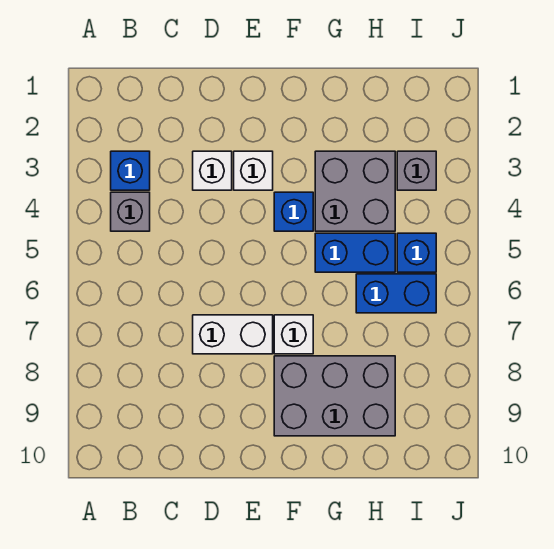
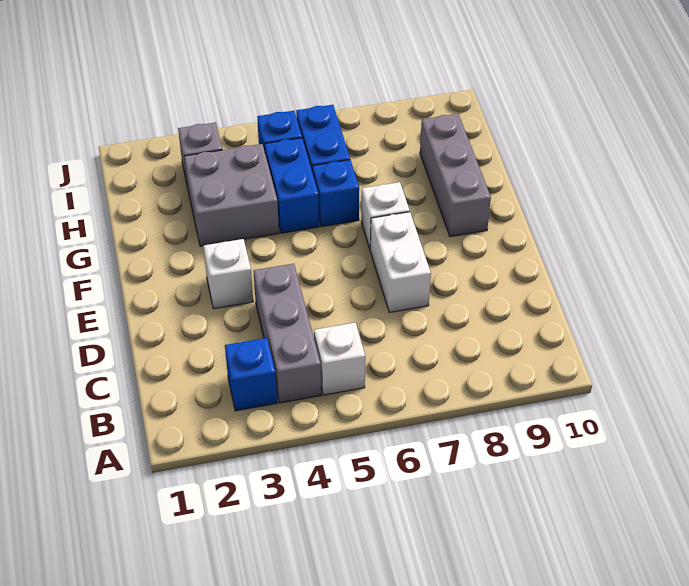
grey brick B4 level 1 -> grey brick B4:D4 level 1
white brick D3 level 1 -> white brick B5 level 1
blue brick F4 level 1 -> blue brick G6 level 1
grey brick F8:H9 level 1 -> grey brick F9:H9 level 1

